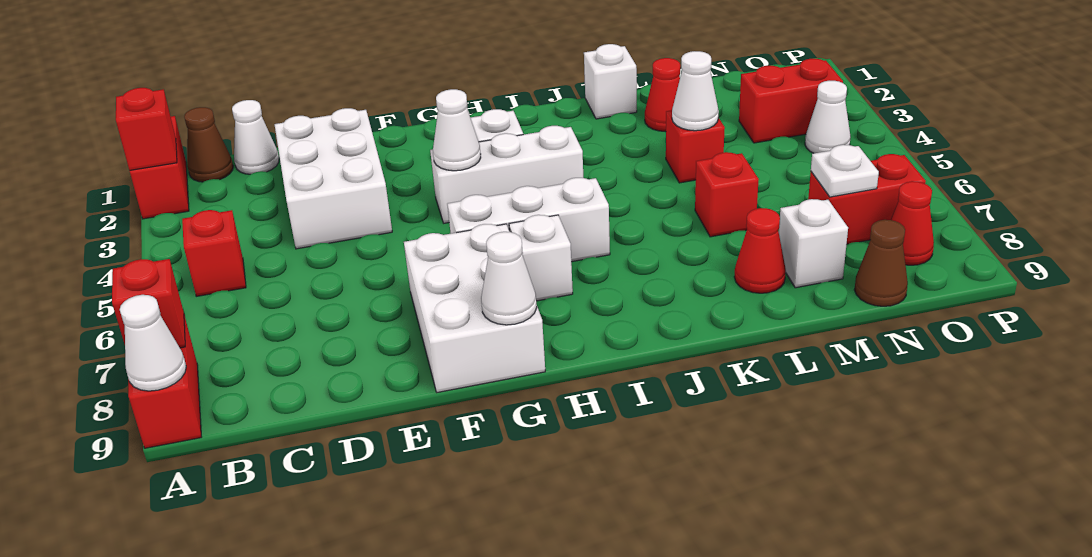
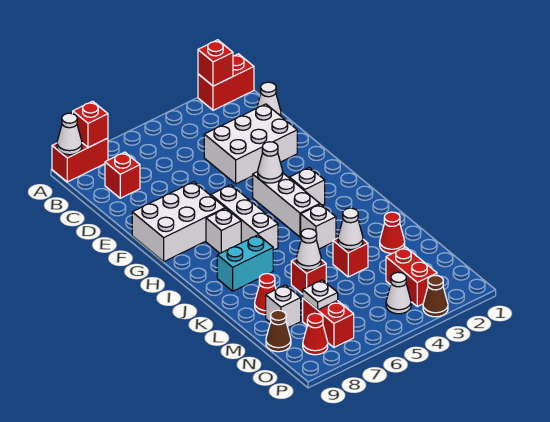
brown cone B1 level 1 -> brown cone P3 level 1
red brick B5 level 1 -> red brick C8 level 1
white cone G9 level 2 -> white cone L6 level 2
none -> cyan brick J7:J8 level 1
white brick K1 level 1 -> white brick J4 level 1

